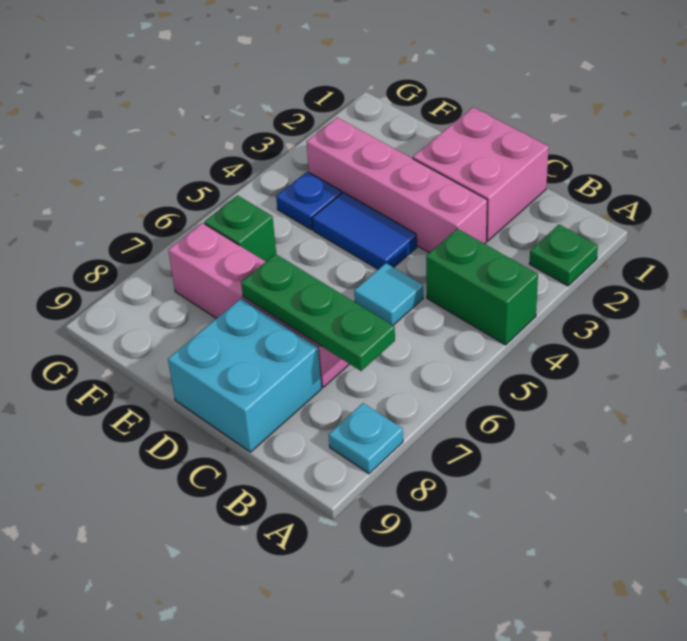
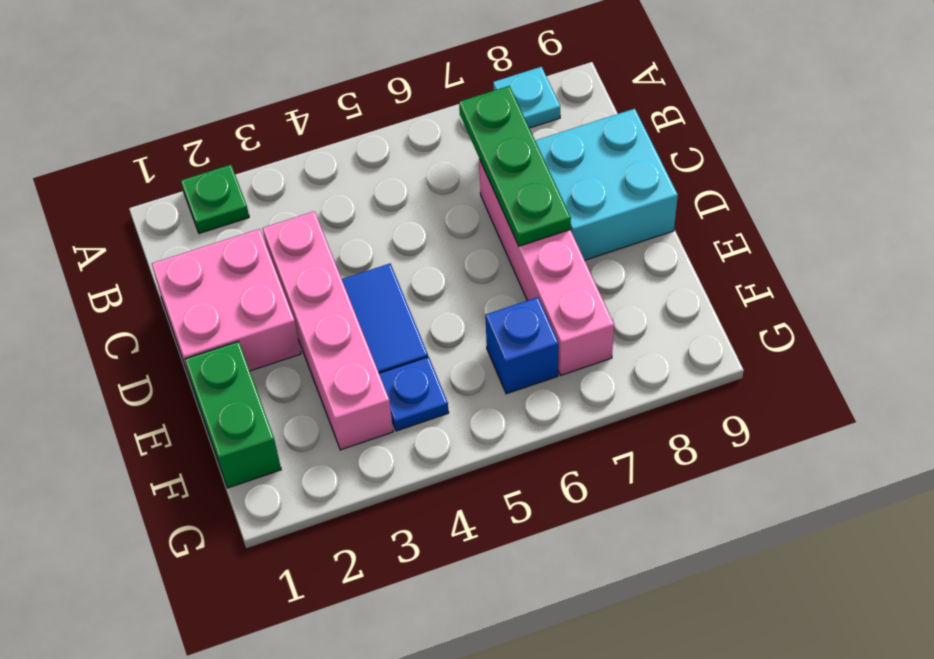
green brick A4:B4 level 1 -> green brick E1:F1 level 1
cyan tile C5 level 1 -> none
green brick F6 level 1 -> blue brick F6 level 1

